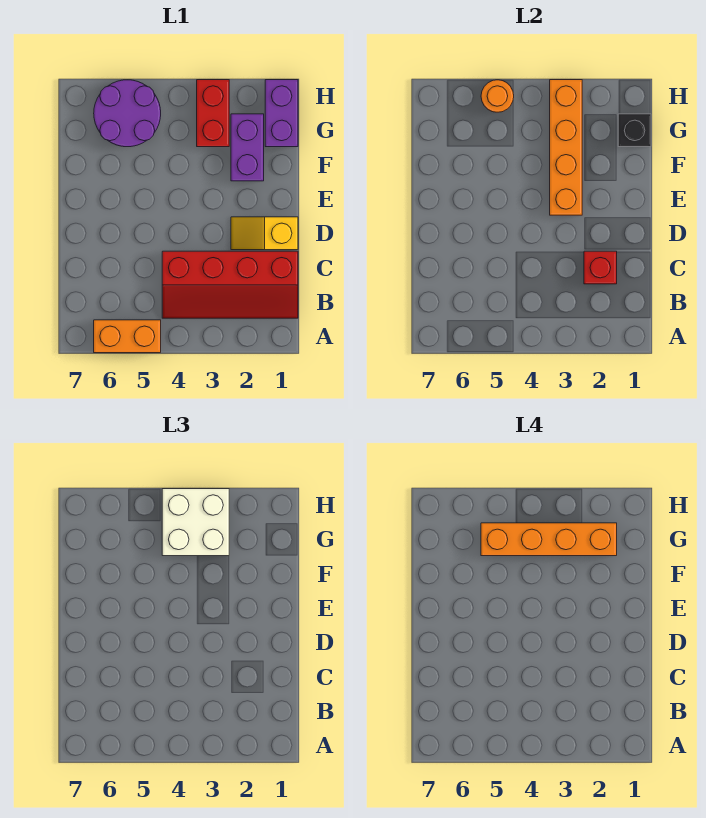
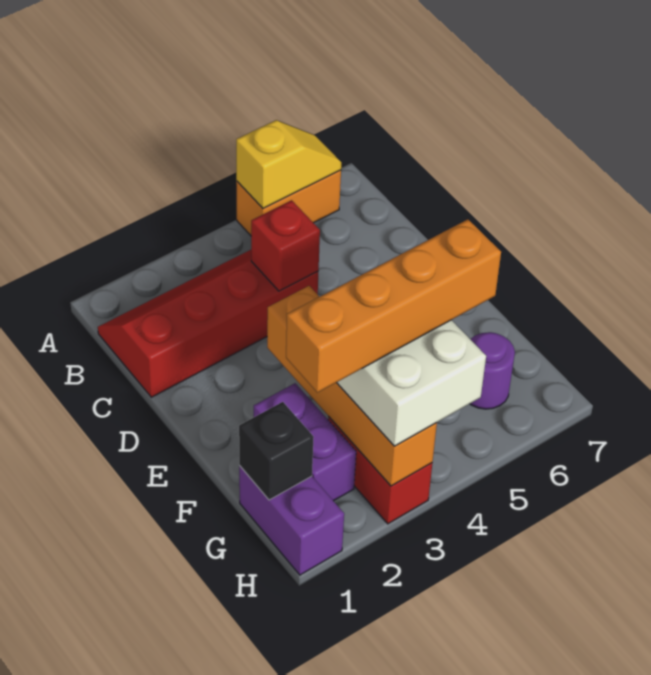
red brick C2 level 2 -> red brick C4 level 2
yellow slope D1:D2 level 1 top 1 -> yellow slope A5:A6 level 2 top 5
purple round brick G5:H6 level 1 -> purple round brick G6 level 1
orange round brick H5 level 2 -> none

